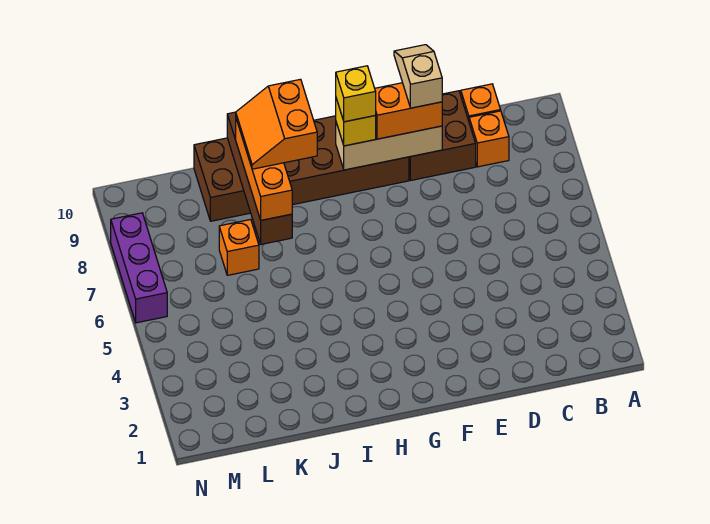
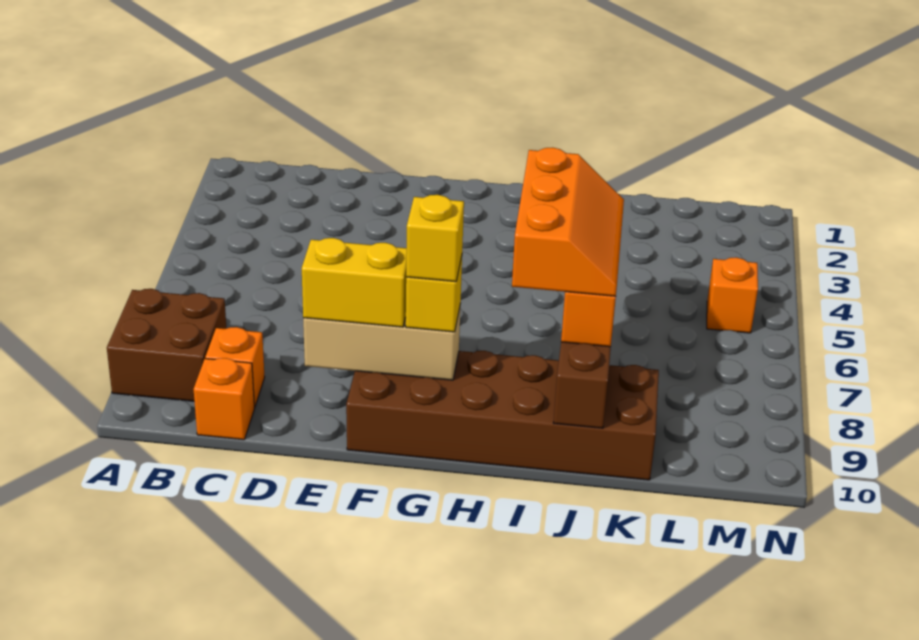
brown brick D9:E10 level 1 -> brown brick A8:B9 level 1
orange brick E9:F9 level 3 -> yellow brick E9:F9 level 3
tan slope E9:E10 level 4 top 9 -> none
orange slope I8:J9 level 4 top I -> orange slope I7:J9 level 4 top I
orange brick K7 level 1 -> orange brick M5 level 1
purple brick N6:N8 level 1 -> none

